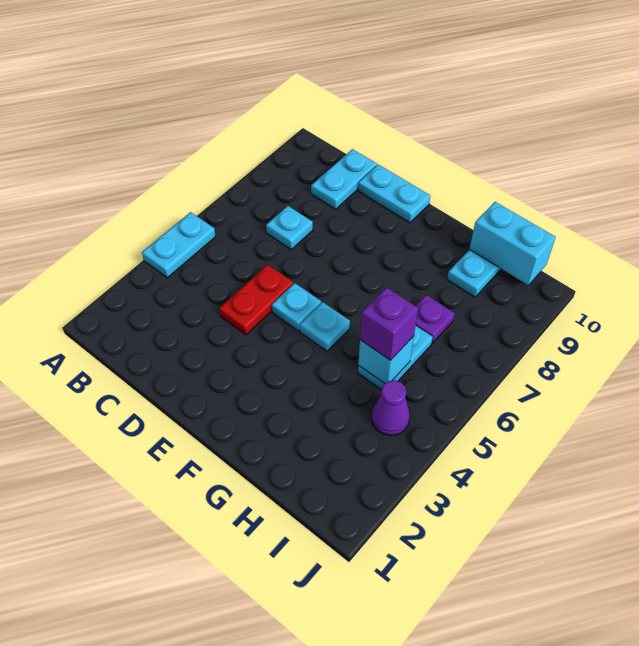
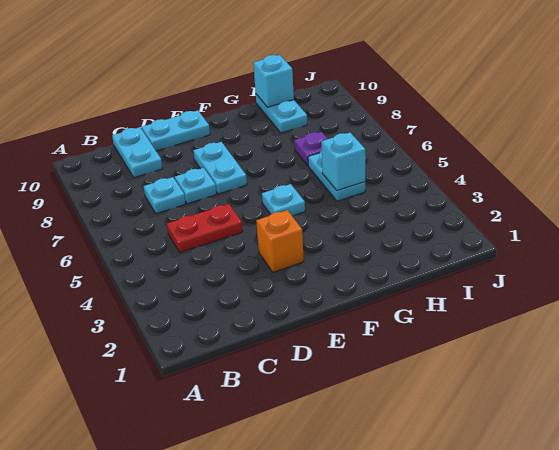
cyan plate A4:A5 level 1 -> cyan plate E7:E8 level 1
red plate D4:D5 level 1 -> red plate C5:D5 level 1
none -> orange brick E3 level 1
cyan plate E5 level 1 -> cyan plate D7 level 1
purple brick H5 level 3 -> none
cyan brick H10:I10 level 2 -> cyan brick H10 level 2
purple cone I4 level 1 -> none

